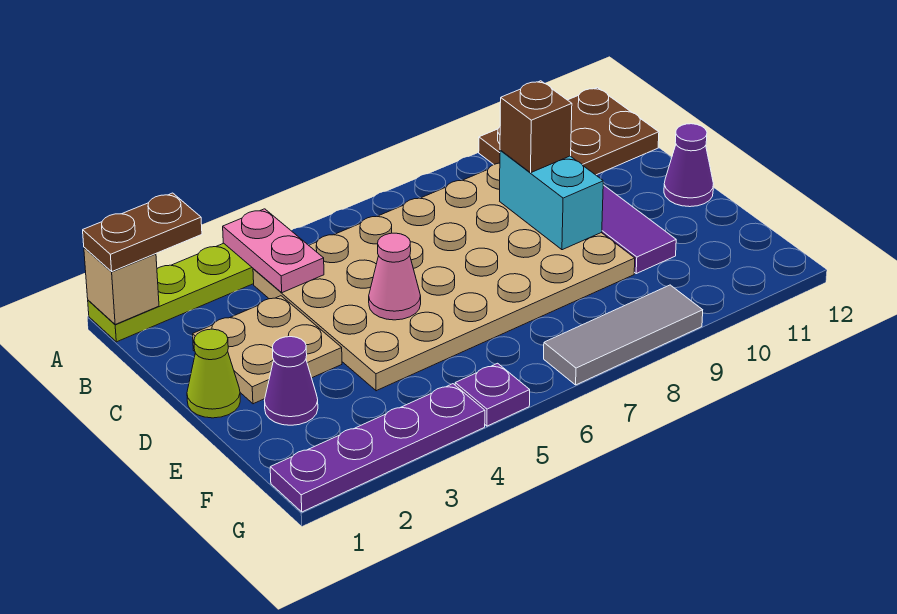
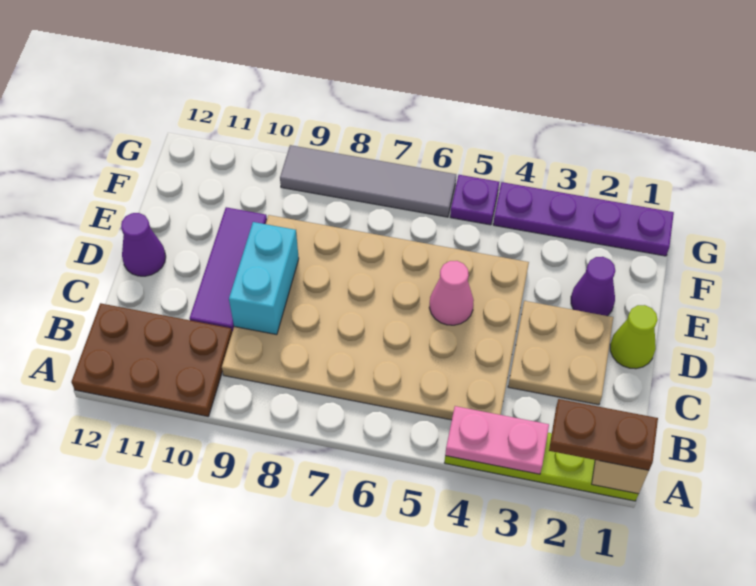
pink plate A4:B4 level 2 -> pink plate A3:A4 level 2
brown brick C9 level 3 -> none
grey tile G7:G9 level 1 -> grey tile G6:G9 level 1

